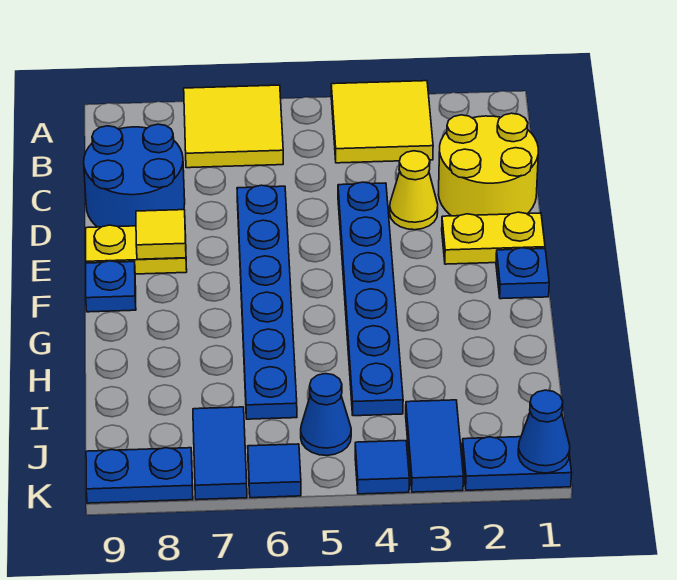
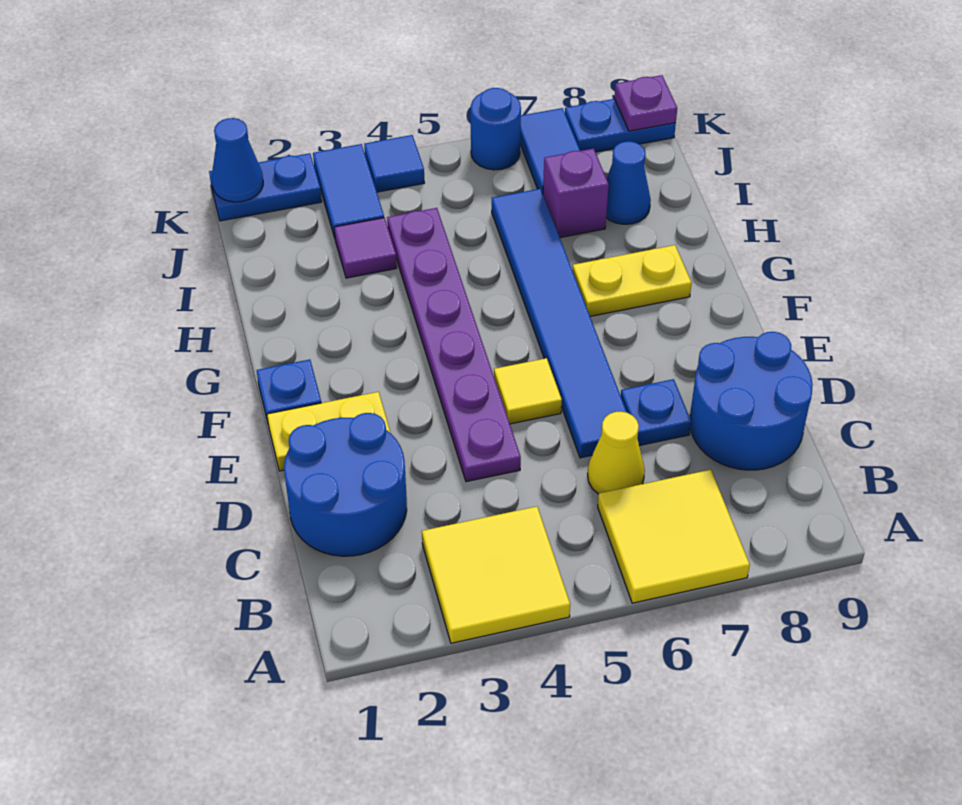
yellow round brick C1:D2 level 1 -> blue round brick C1:D2 level 1
yellow cone D3 level 1 -> yellow cone C6 level 1
blue plate D4:I4 level 1 -> purple plate D4:I4 level 1
blue plate D6:I6 level 1 -> blue tile D6:I6 level 1
yellow plate E8:E9 level 1 -> yellow plate G7:G8 level 1
yellow tile E8 level 2 -> yellow tile E5 level 1
blue plate F9 level 1 -> blue plate D7 level 1
none -> purple tile I3 level 1
none -> purple brick I7 level 1
blue cone J5 level 1 -> blue cone I8 level 1
blue tile K6 level 1 -> blue round brick K6 level 1
none -> purple plate K9 level 2

